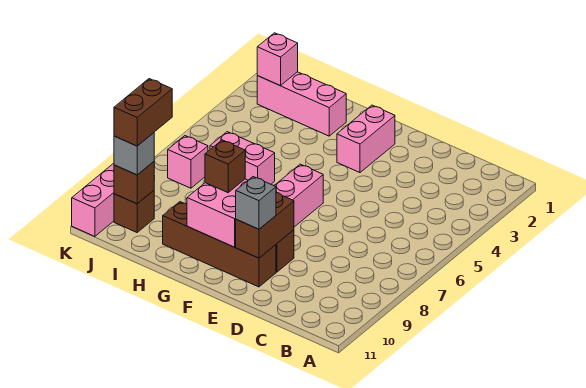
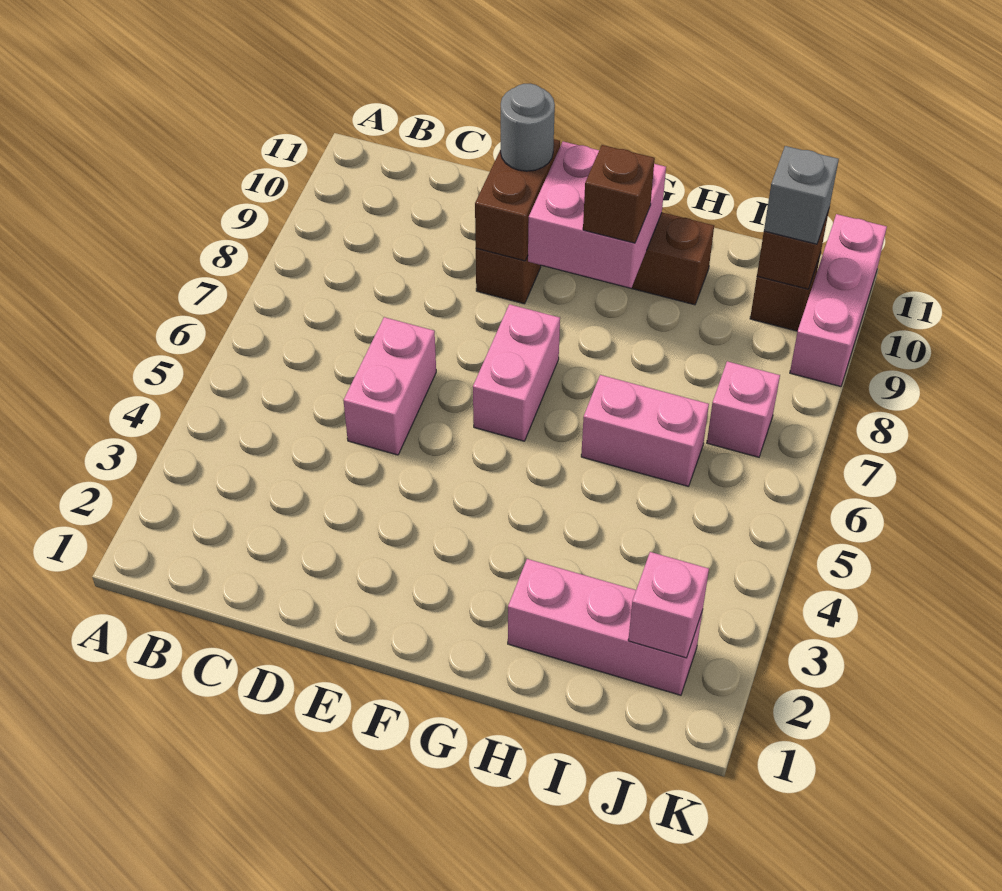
grey brick E10 level 3 -> grey round brick E10 level 3
pink brick F2:F3 level 1 -> pink brick D5:D6 level 1
brown brick J9:J10 level 4 -> none

